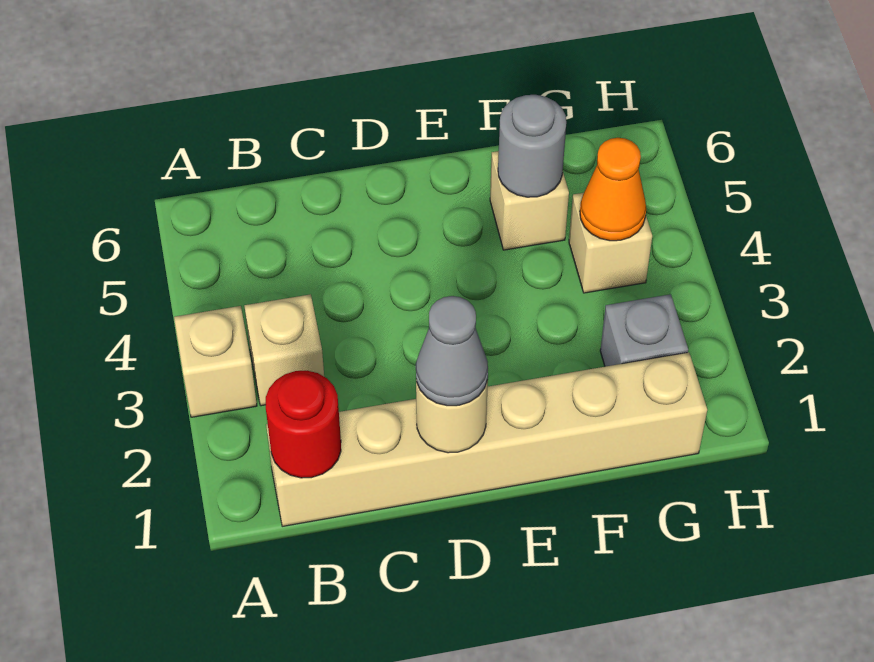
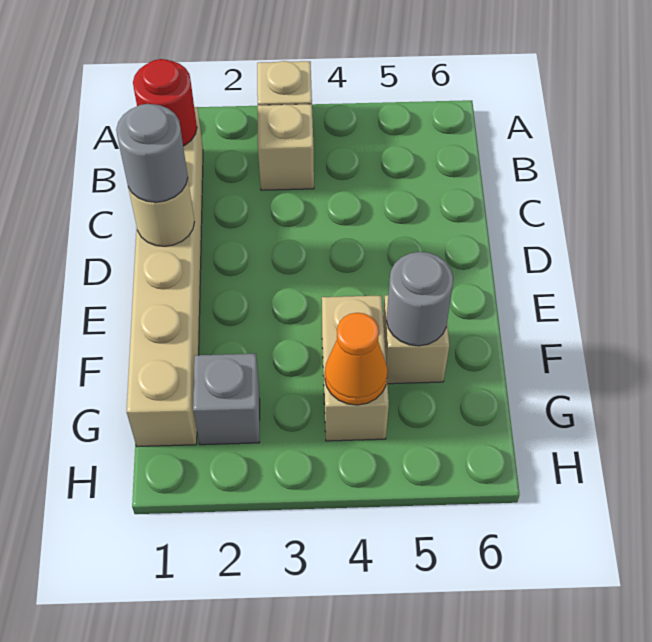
grey cone D1 level 3 -> grey round brick D1 level 3
tan brick G4 level 1 -> tan brick F4:G4 level 1

